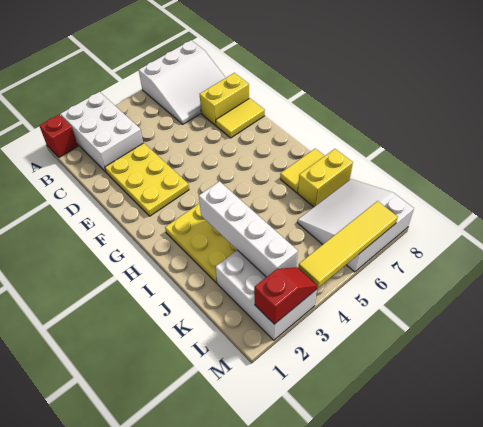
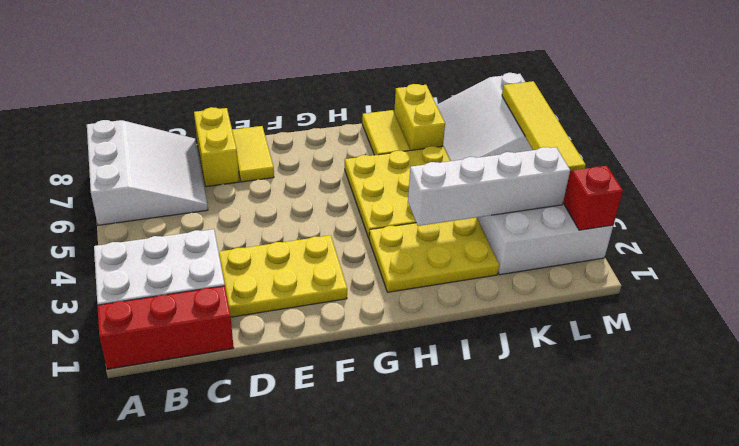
red brick A1 level 1 -> red brick A1:C1 level 1
none -> yellow plate H4:J6 level 1

